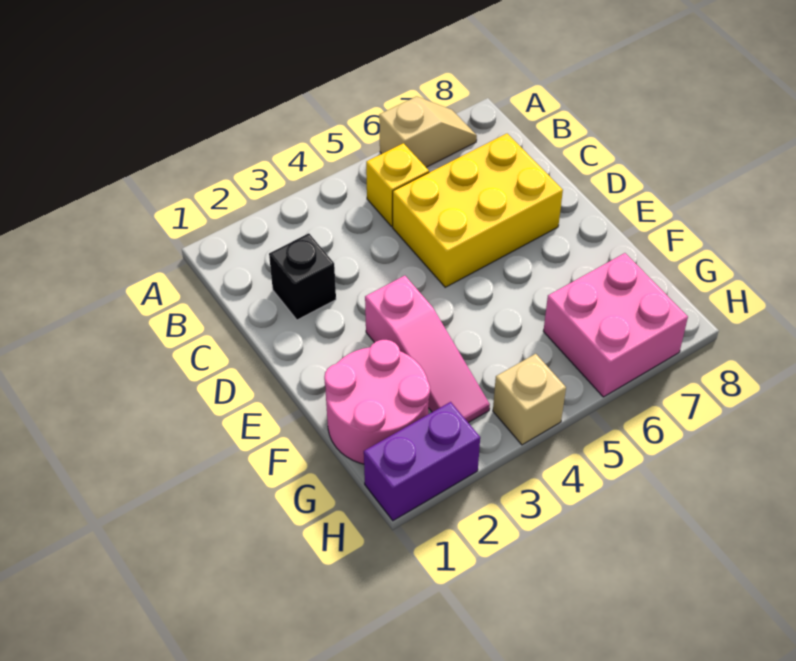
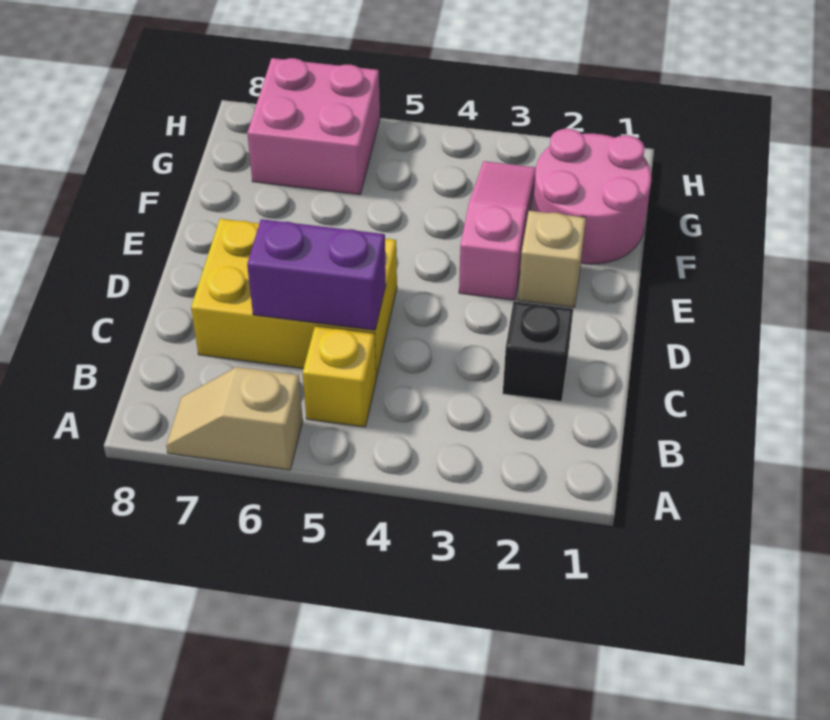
purple brick H1:H2 level 1 -> purple brick C5:C6 level 2
tan brick H4 level 1 -> tan brick E2 level 1

